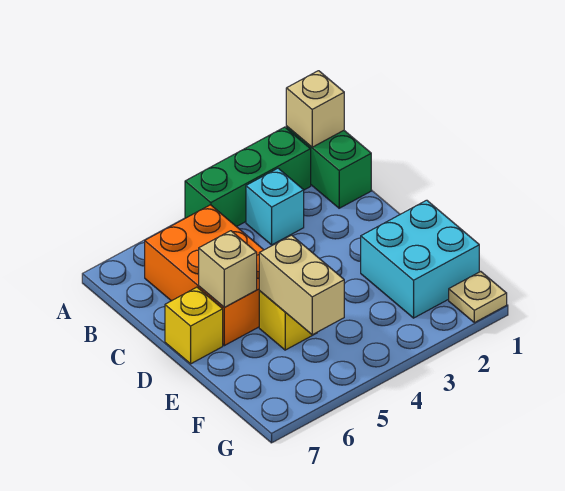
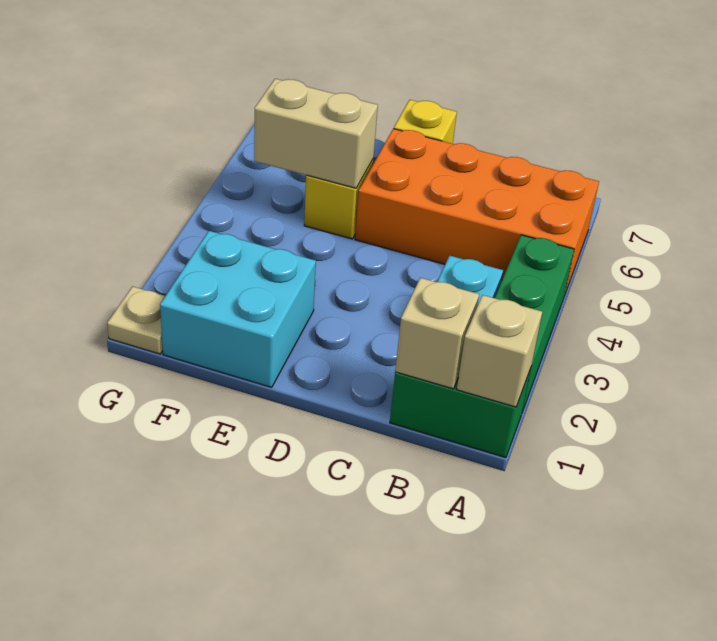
orange brick B5:D6 level 1 -> orange brick A5:D6 level 1
tan brick D6 level 2 -> tan brick B1 level 2

